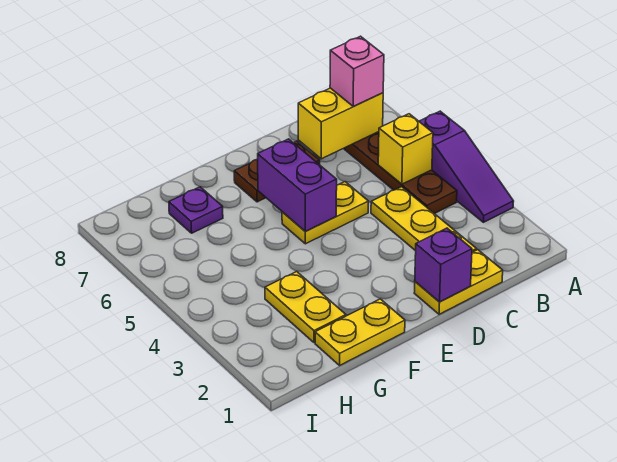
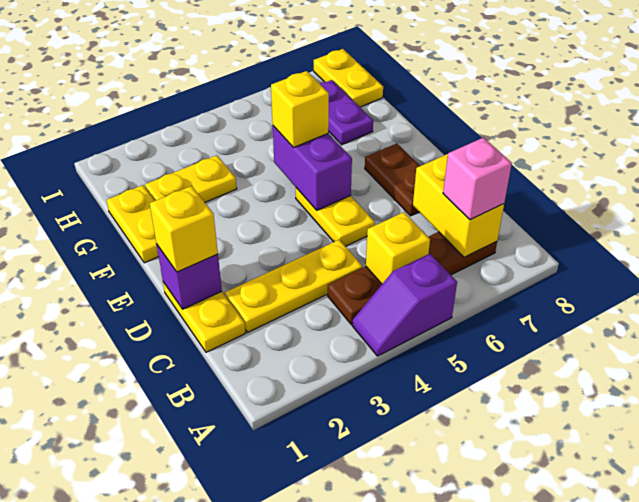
purple slope A3:A5 level 1 top 5 -> purple slope A4:A5 level 1 top 5
none -> yellow brick D1 level 3
purple brick E5:E6 level 2 -> purple brick E5:F5 level 2
none -> yellow brick F5 level 3
purple plate G7 level 1 -> purple plate G7:H7 level 1
none -> yellow plate H8:I8 level 1

